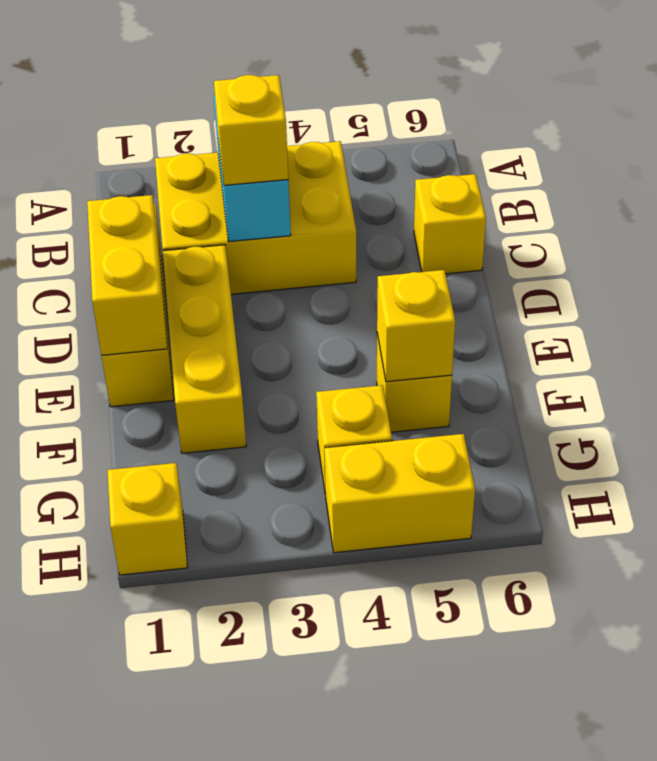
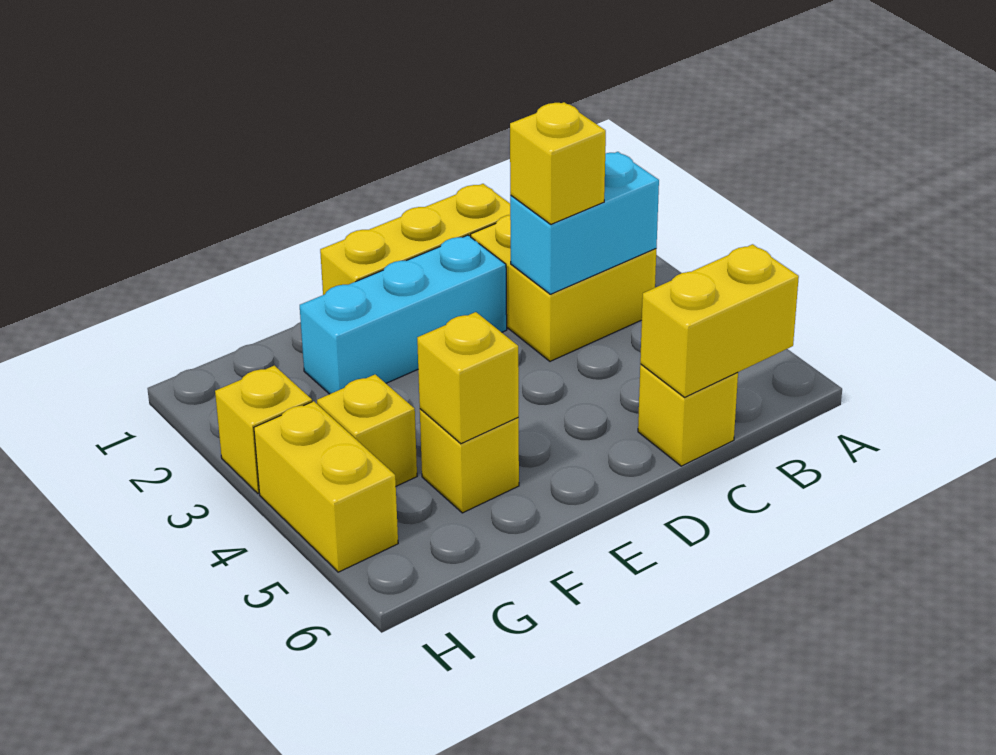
yellow brick B2:C4 level 1 -> yellow brick B2:C3 level 1
yellow brick D1:E1 level 2 -> yellow brick B6:C6 level 2
yellow brick D2:F2 level 1 -> cyan brick D2:F2 level 1
yellow brick H1 level 1 -> yellow brick H3 level 1

